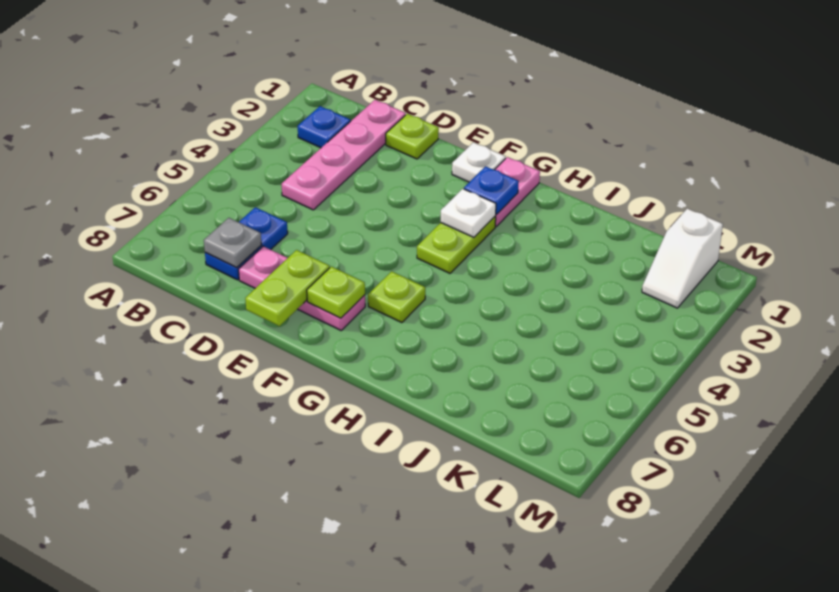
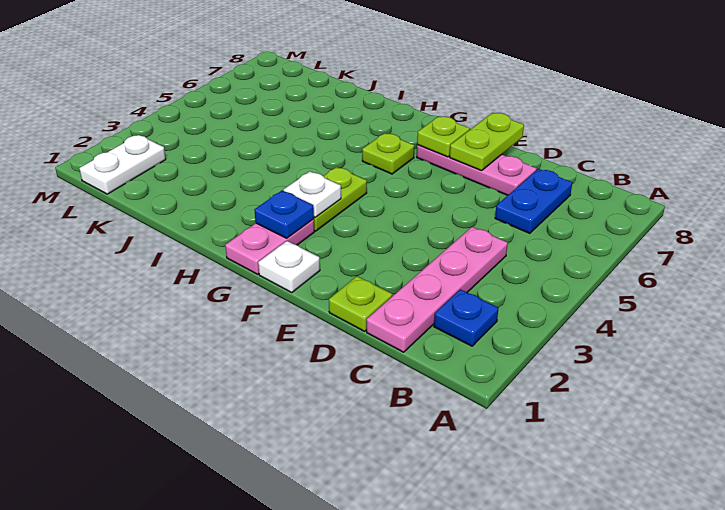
grey plate C7 level 2 -> none
white slope L1:L2 level 1 top 1 -> white plate L1:L2 level 1

